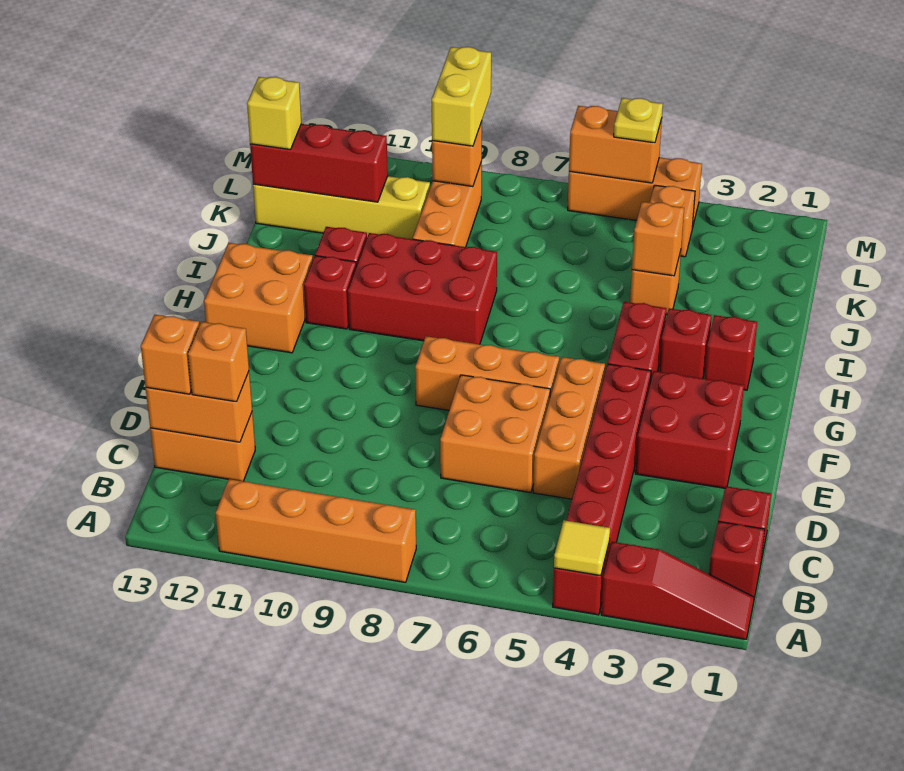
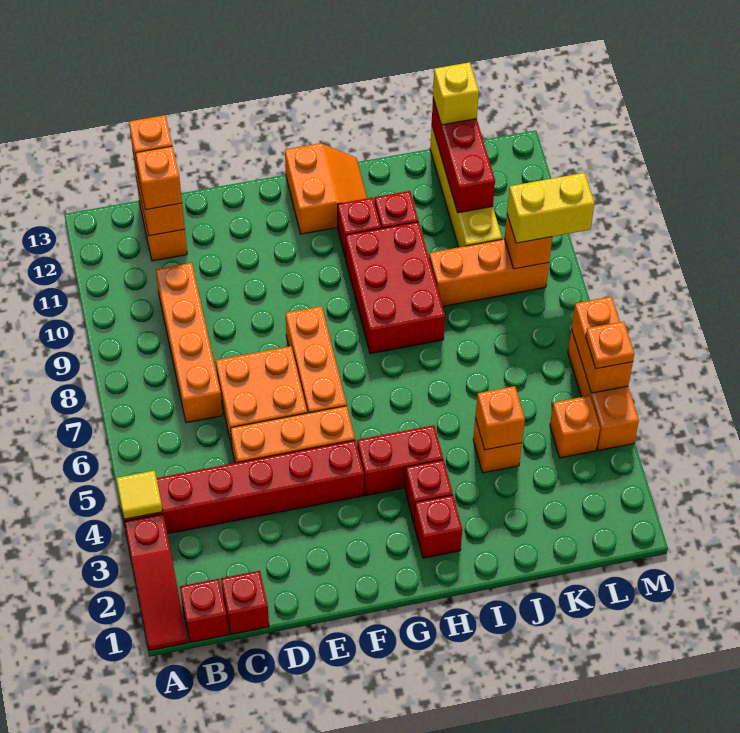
orange brick A8:A11 level 1 -> orange brick C7:C10 level 1
red brick E2:F3 level 1 -> none
orange brick G12:H13 level 1 -> orange slope G12:H13 level 1 top G
yellow plate M5 level 3 -> orange plate M5 level 3

